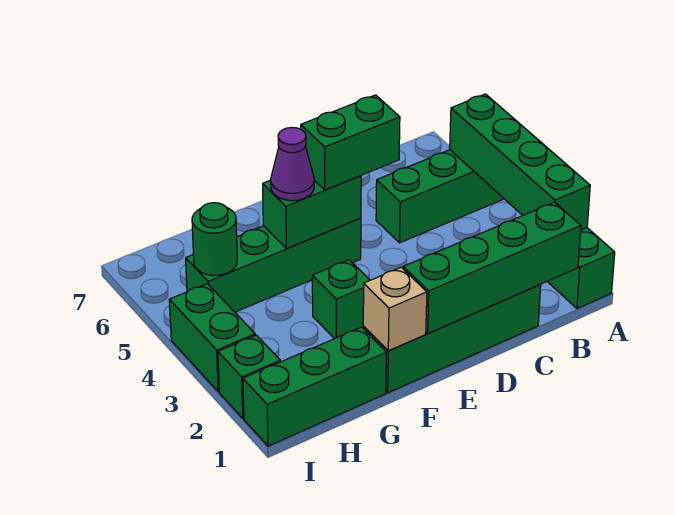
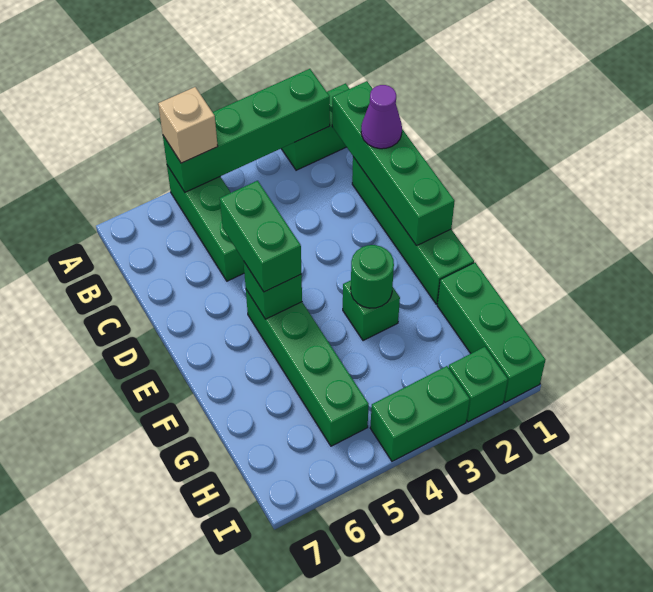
green brick E5:F5 level 2 -> green brick E5 level 2
tan brick F1 level 2 -> tan brick A5 level 3
purple cone F5 level 3 -> purple cone C1 level 3
green round brick H5 level 2 -> green round brick F3 level 2

